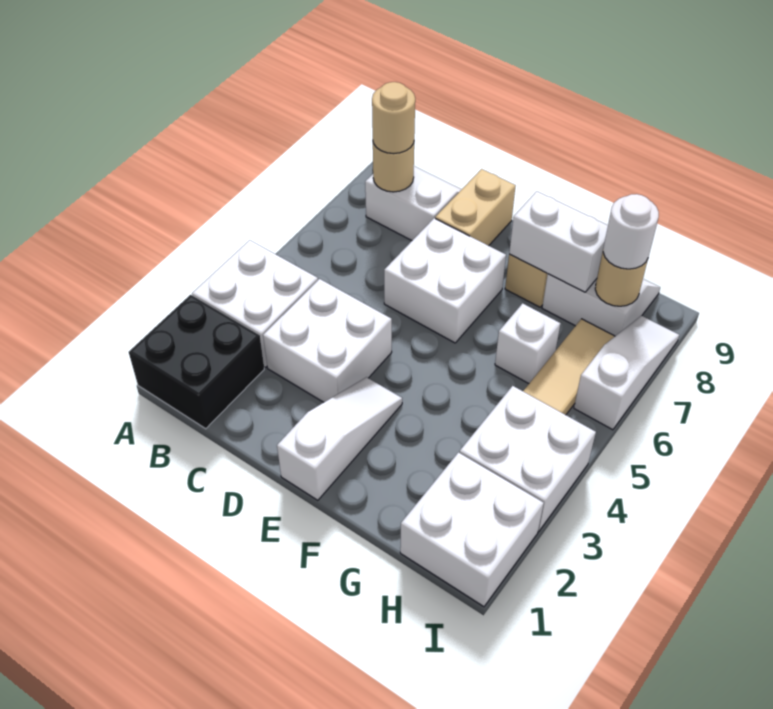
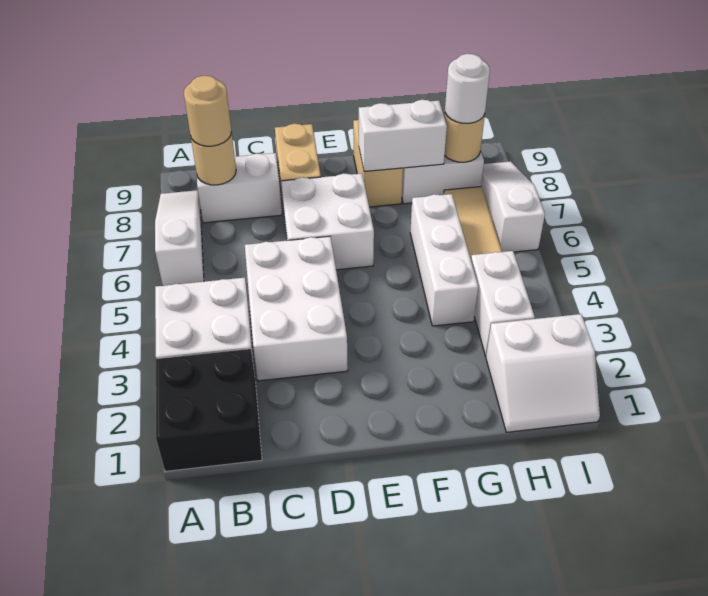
white brick C3:D4 level 1 -> white brick C3:D5 level 1
white slope E1:E3 level 1 top 1 -> white slope A6:A8 level 1 top 6
white brick G6 level 1 -> white brick G4:G6 level 1
white brick H1:I2 level 1 -> white slope H1:I2 level 1 top 2
white brick H3:I4 level 1 -> white brick H3:H4 level 1

